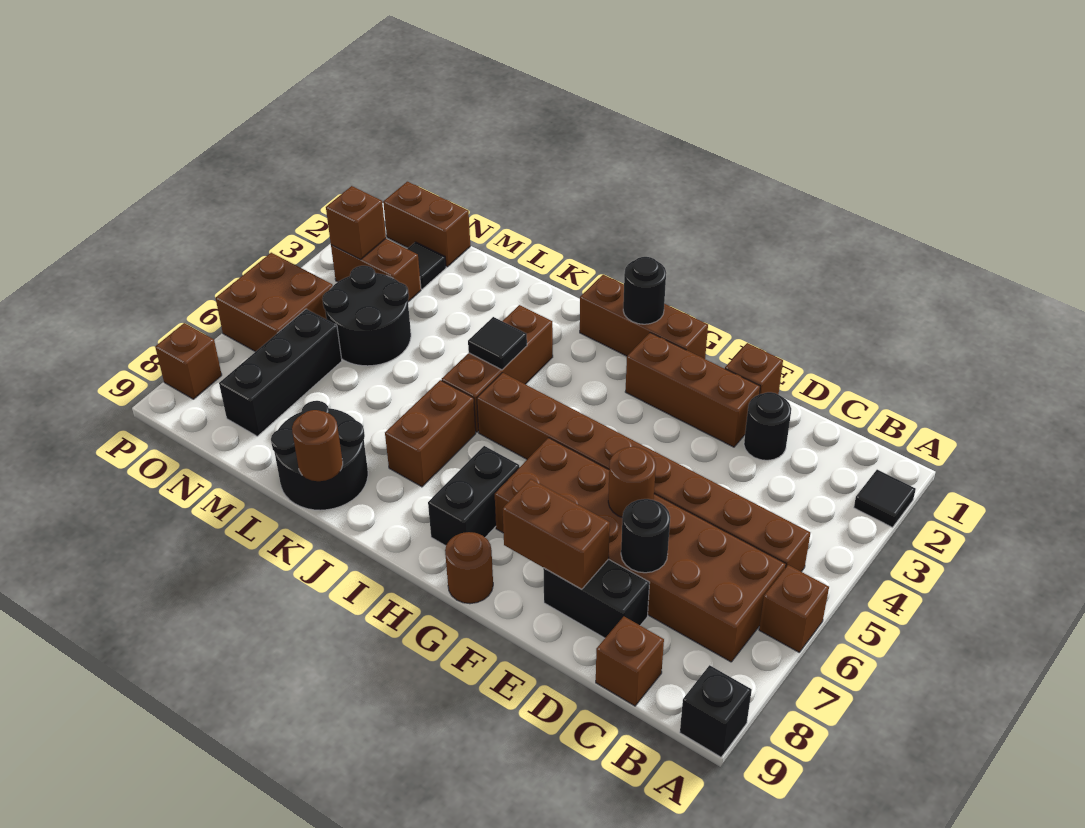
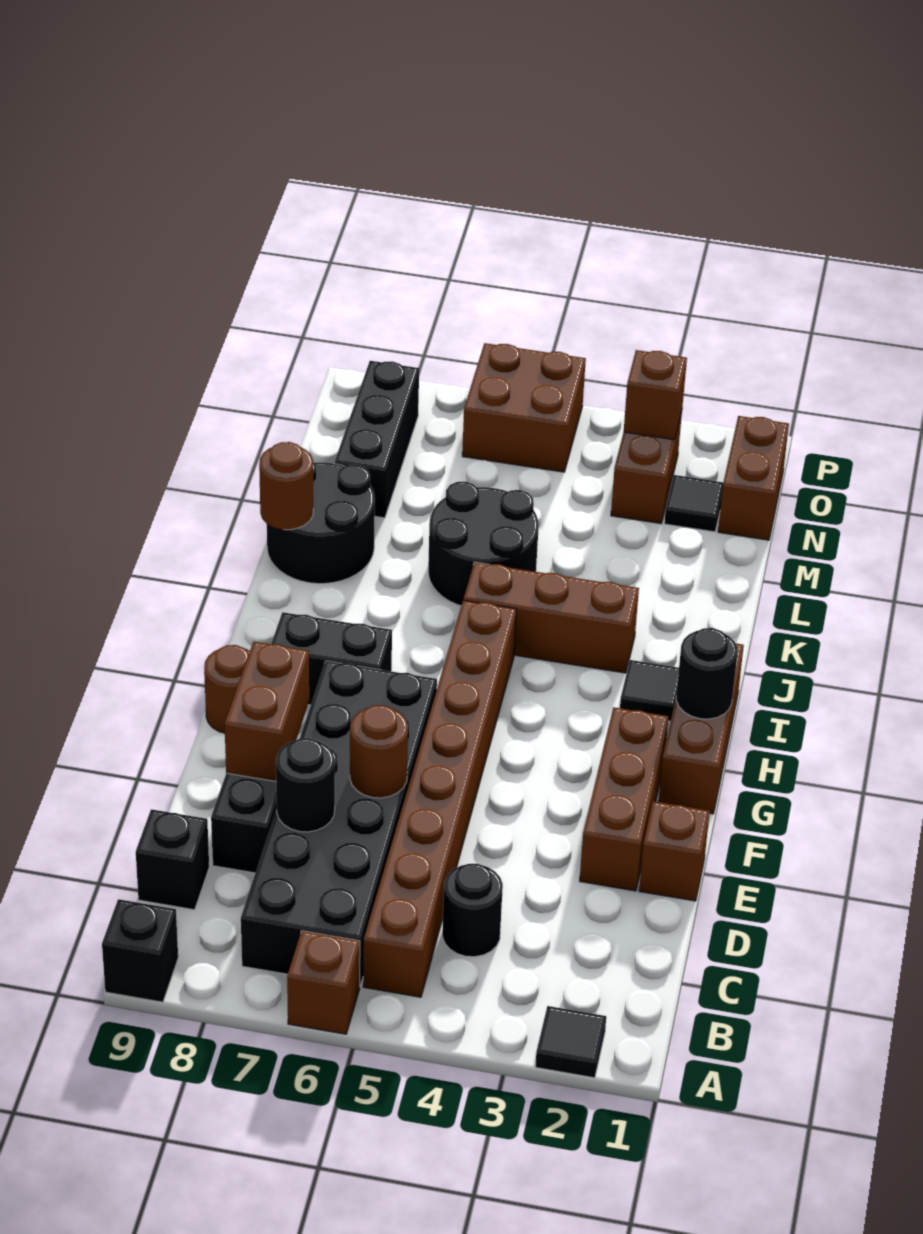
brown brick B6:G7 level 1 -> black brick B6:G7 level 1
brown brick C9 level 1 -> black brick C9 level 1
black round brick D2 level 1 -> black round brick C4 level 1
black tile J4 level 2 -> black tile I2 level 1
brown brick J6:J7 level 1 -> none
black round brick M4:N5 level 1 -> black round brick K5:L6 level 1
black brick N6:N8 level 1 -> black brick M8:O8 level 1
brown brick P8 level 1 -> none

